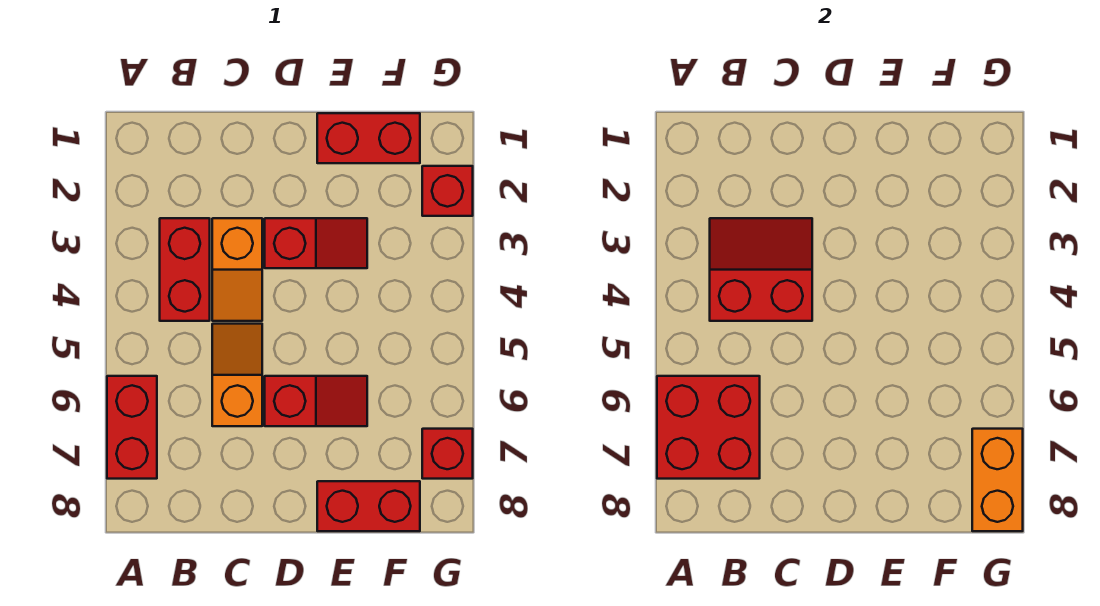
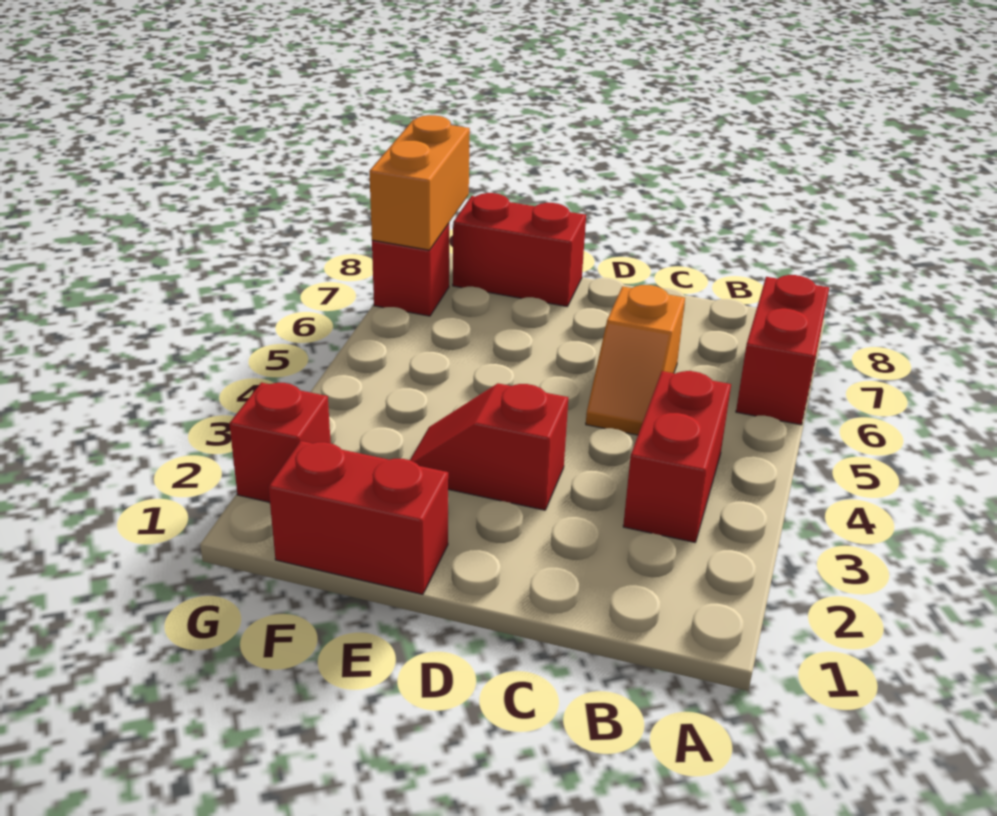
red brick A6:B7 level 2 -> none
red slope B3:C4 level 2 top 4 -> none
orange slope C3:C4 level 1 top 3 -> none
red slope D6:E6 level 1 top D -> none

